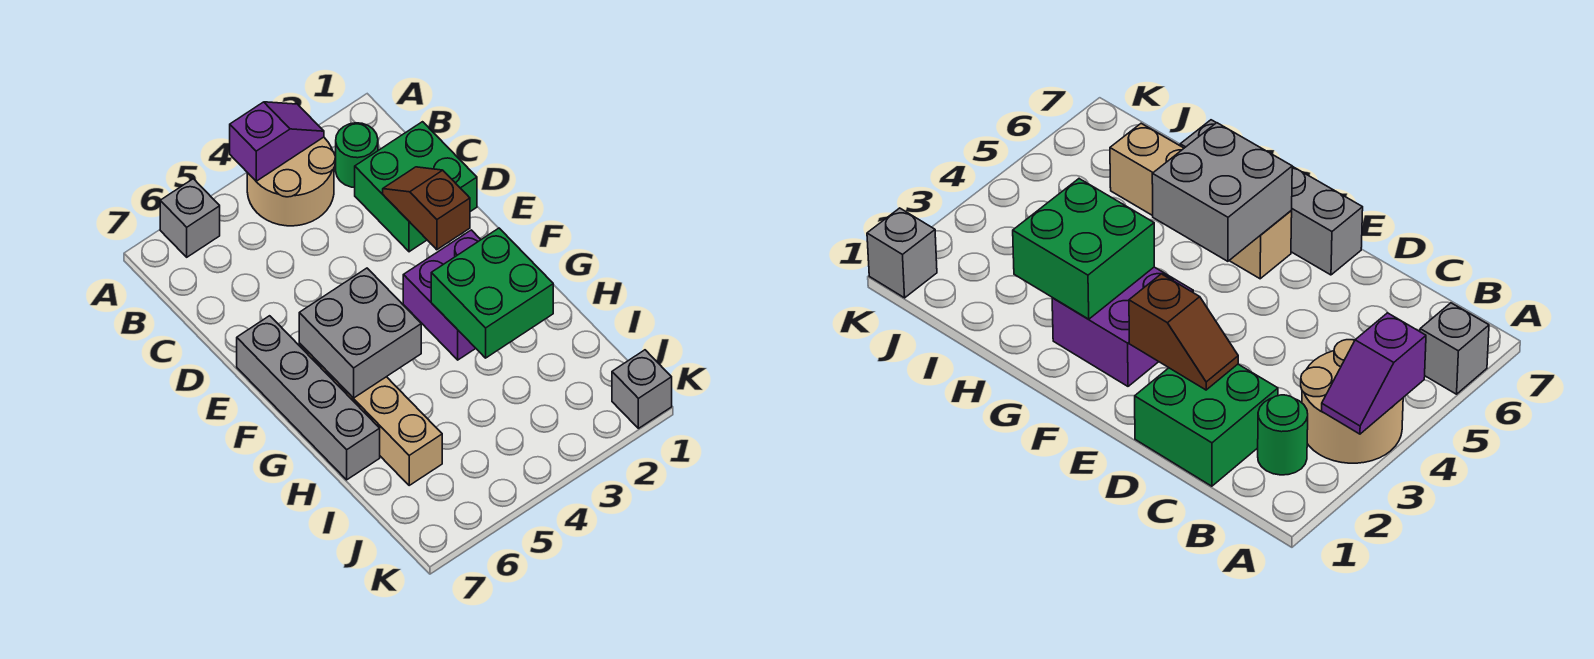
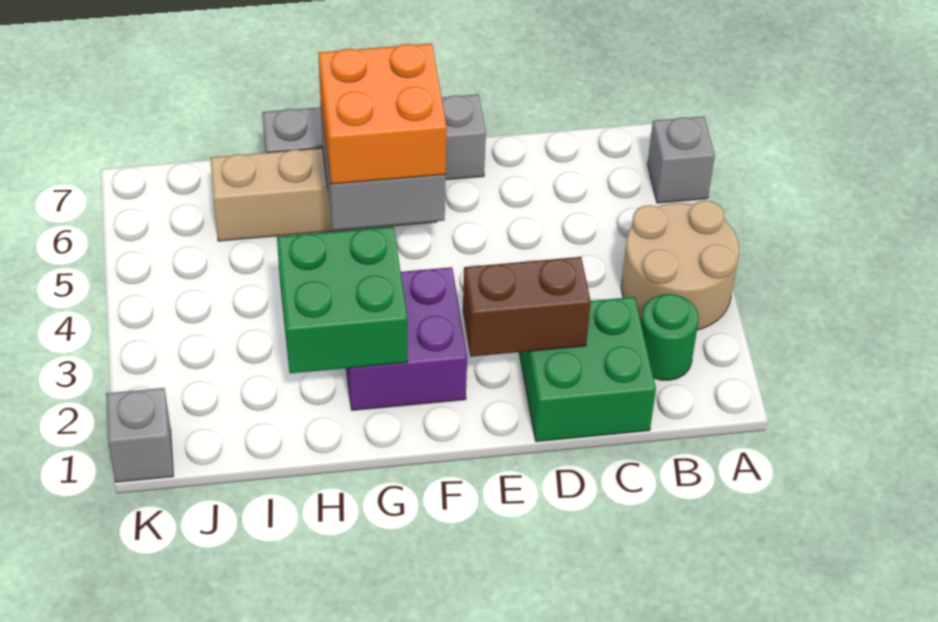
purple slope A3:A4 level 2 top 4 -> none
brown slope D2:E2 level 2 top E -> brown brick D2:E2 level 2
none -> orange brick F5:G6 level 3

